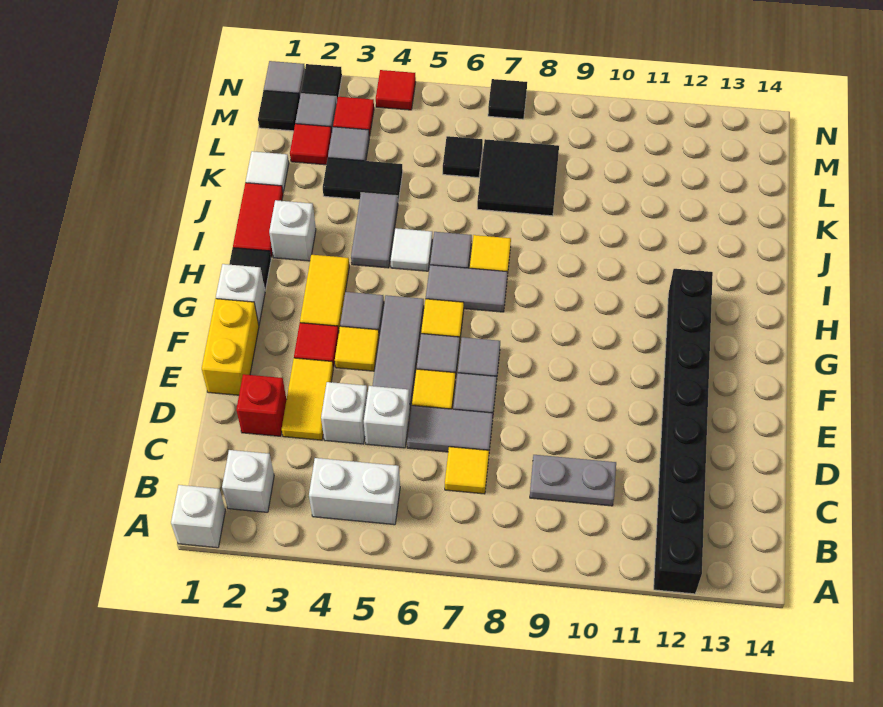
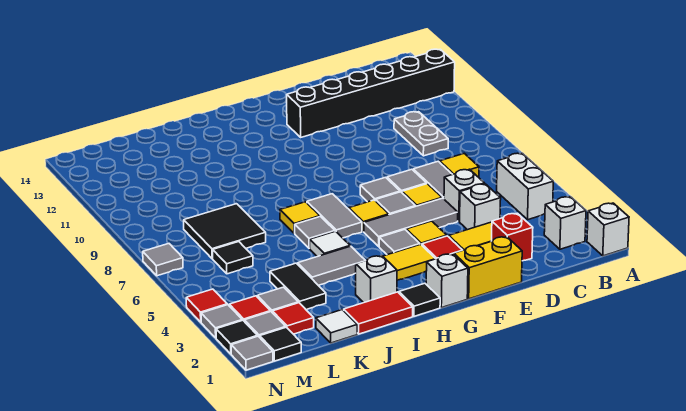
black brick A12:H12 level 1 -> black brick A12:F12 level 1
none -> grey tile N3 level 1
black tile N7 level 1 -> grey tile N7 level 1

